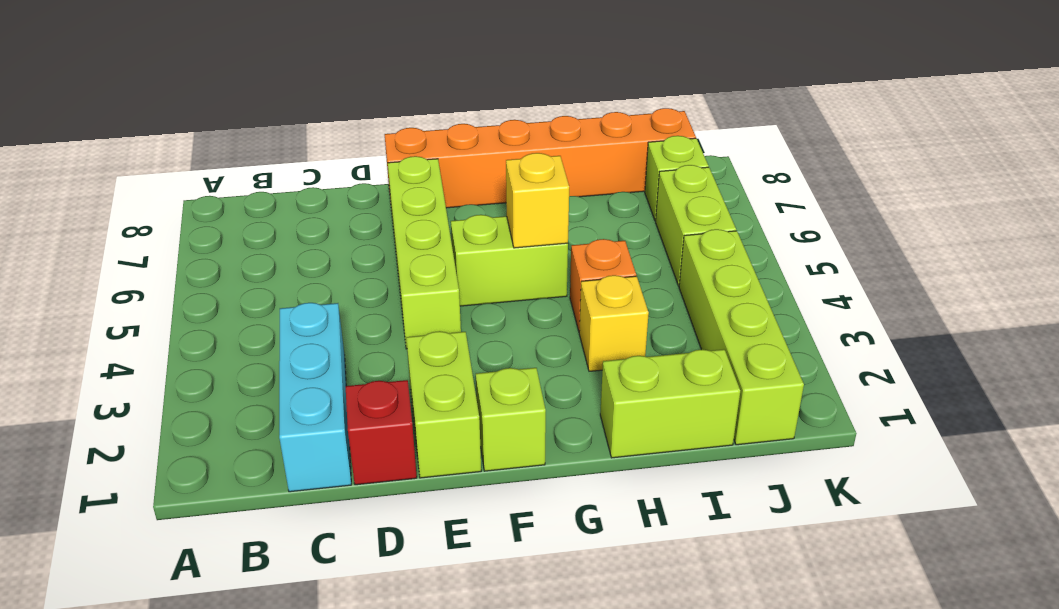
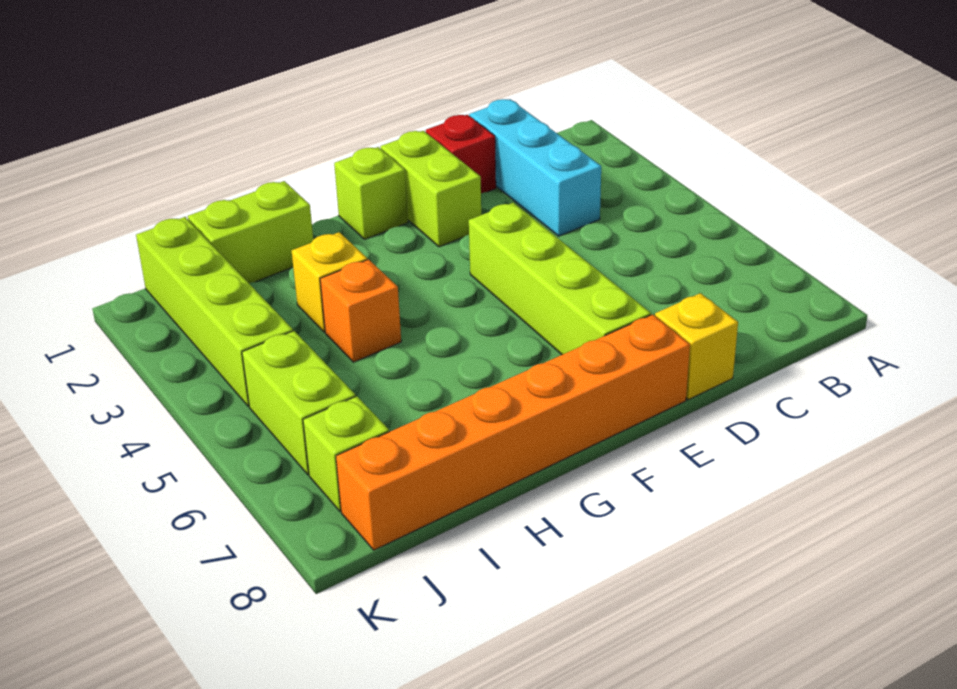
lime brick F5:G5 level 1 -> none
yellow brick G5 level 2 -> yellow brick D8 level 1

